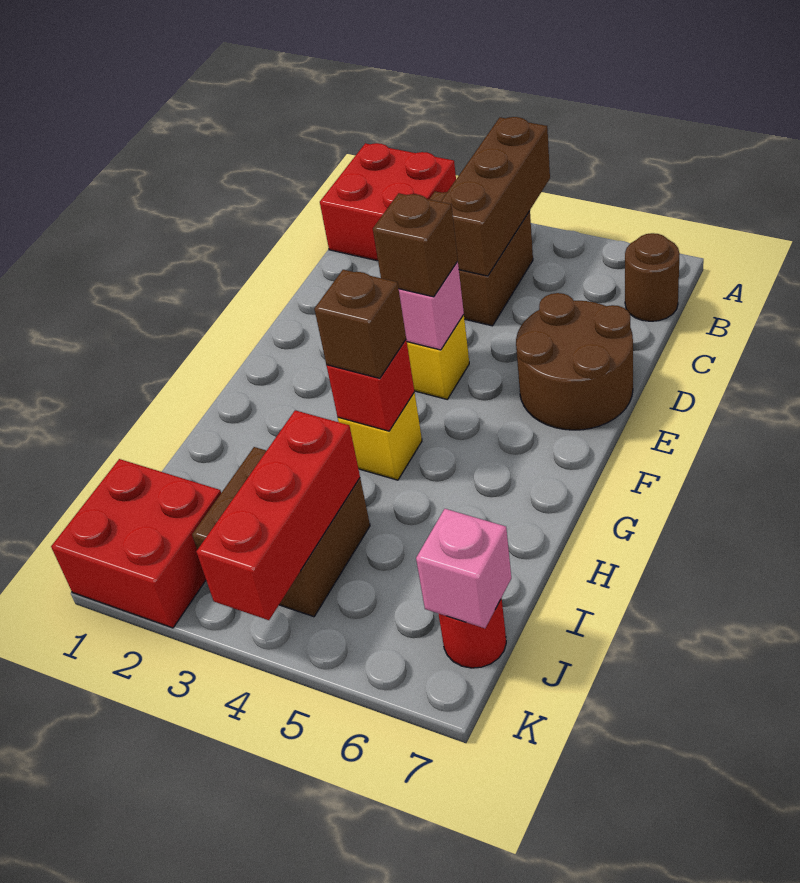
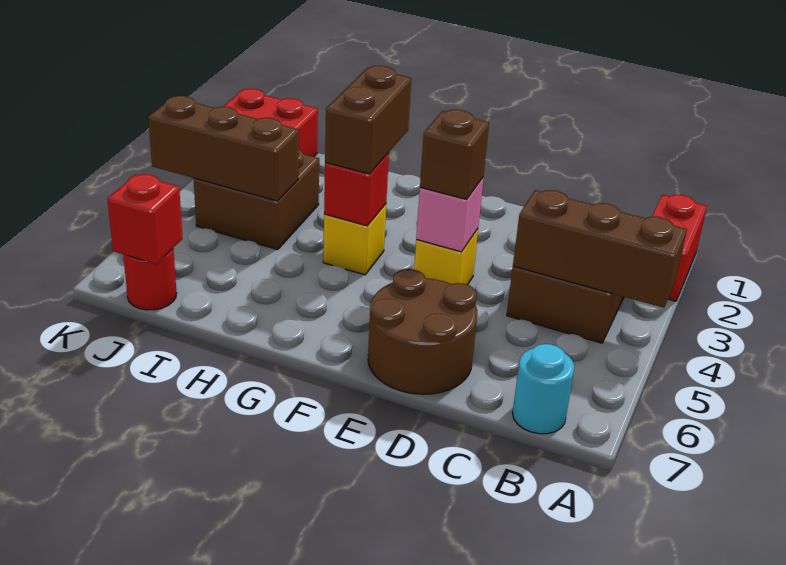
red brick A1:B2 level 1 -> red brick A1:A2 level 1
brown round brick B7 level 1 -> cyan round brick B7 level 1
brown brick G4 level 3 -> brown brick G3:G4 level 3
red brick I4:K4 level 2 -> brown brick I4:K4 level 2
pink brick J7 level 2 -> red brick J7 level 2

